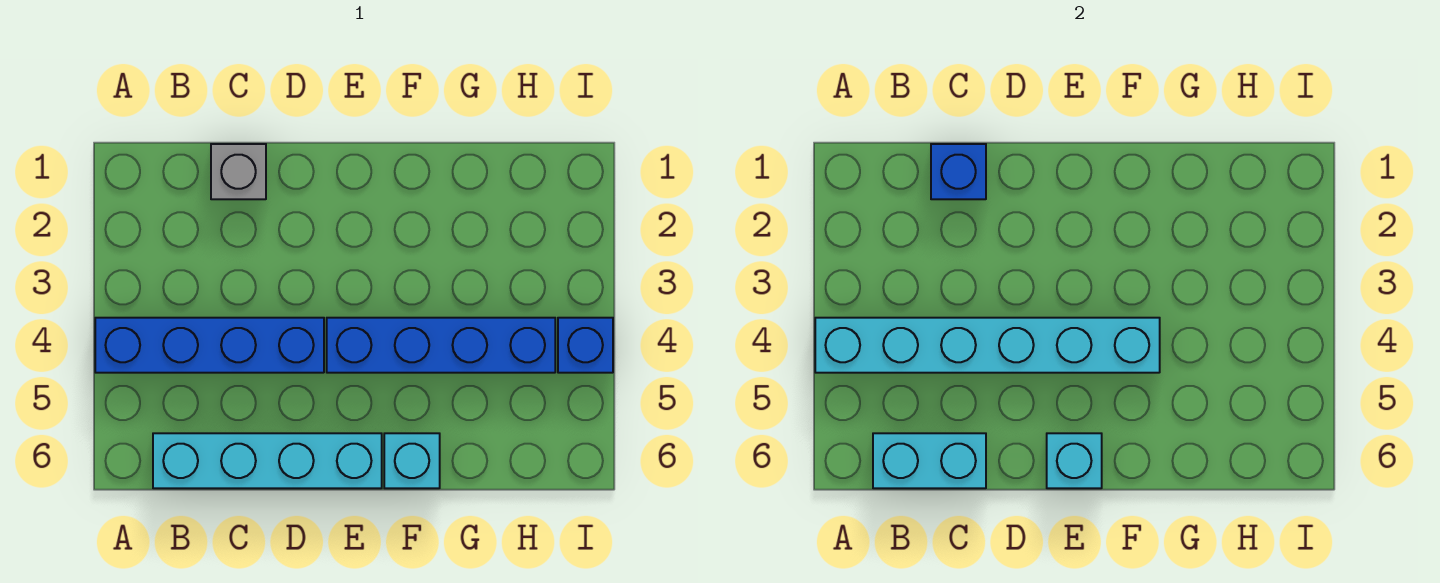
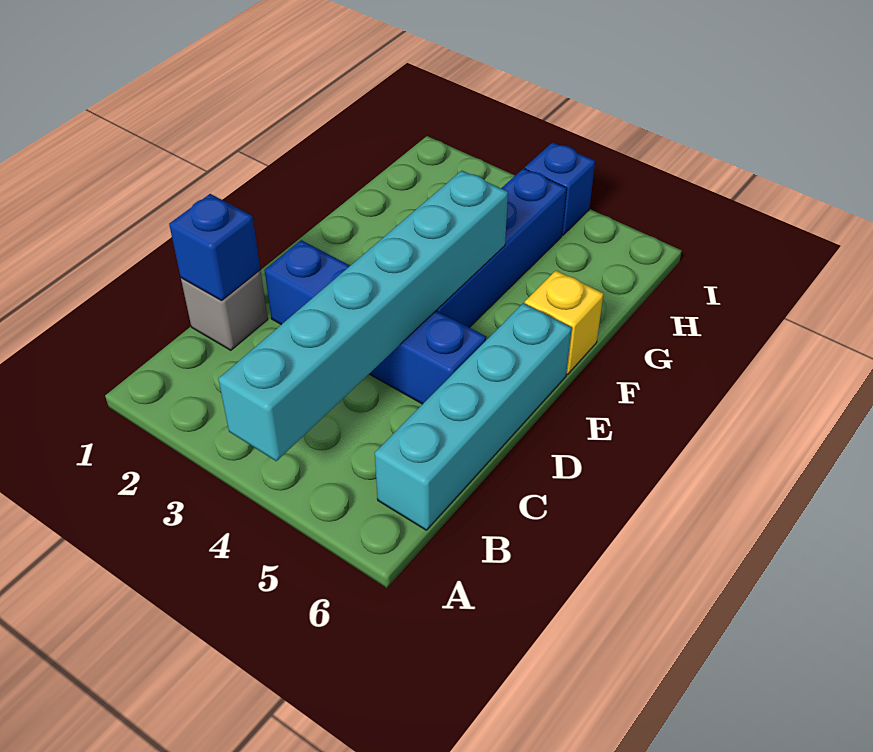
blue brick A4:D4 level 1 -> blue brick D2:D5 level 1
cyan brick B6:C6 level 2 -> none
cyan brick E6 level 2 -> none
cyan brick F6 level 1 -> yellow brick F6 level 1

